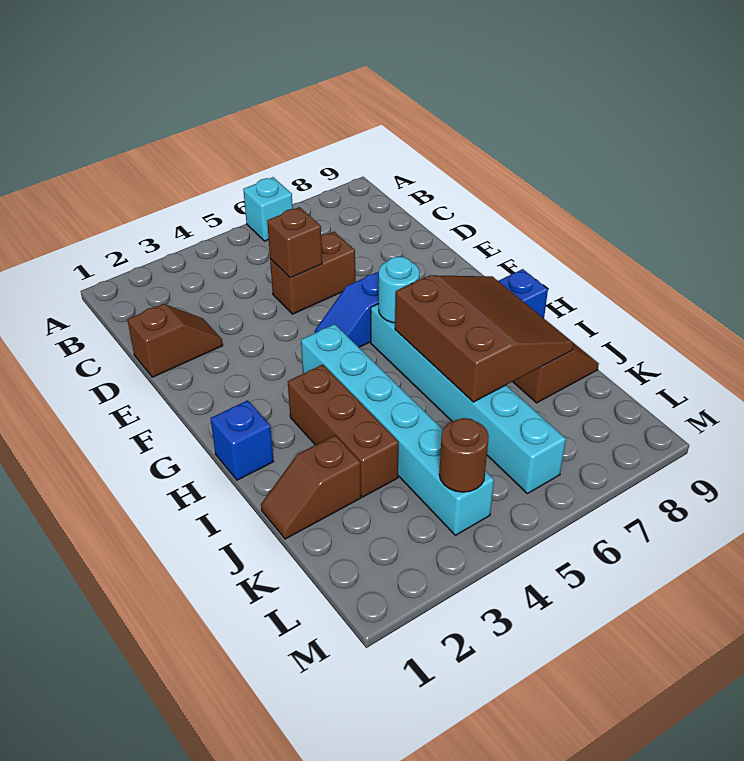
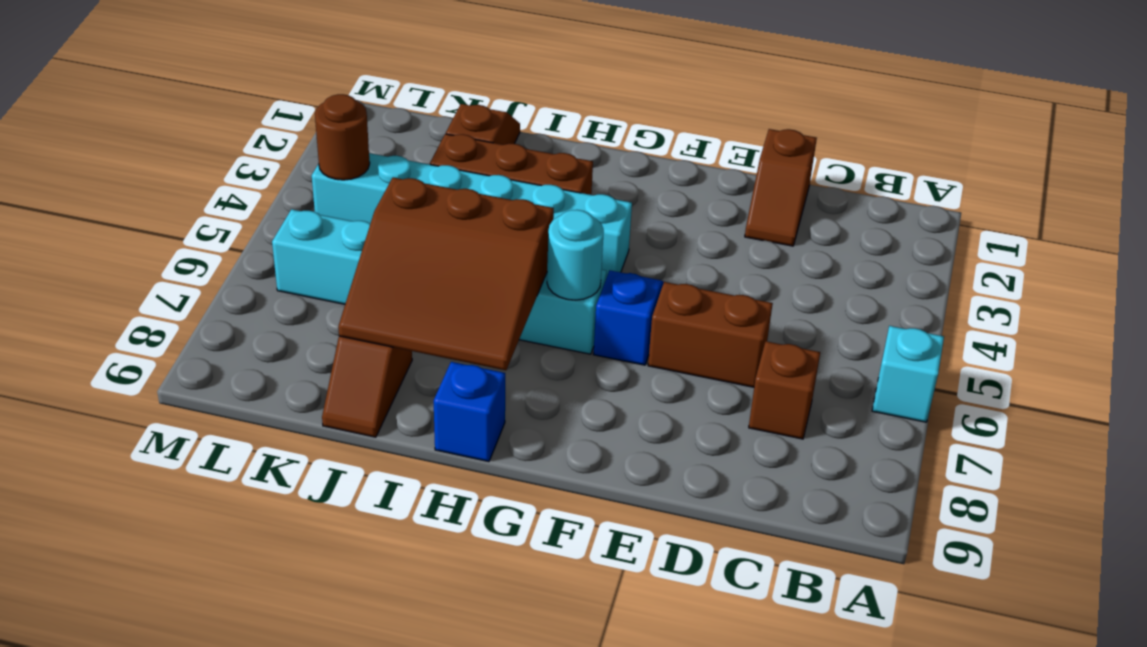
brown brick D5:D6 level 1 -> brown brick D6:E6 level 1
brown brick D5 level 2 -> brown brick C7 level 1
blue brick H1 level 1 -> none

